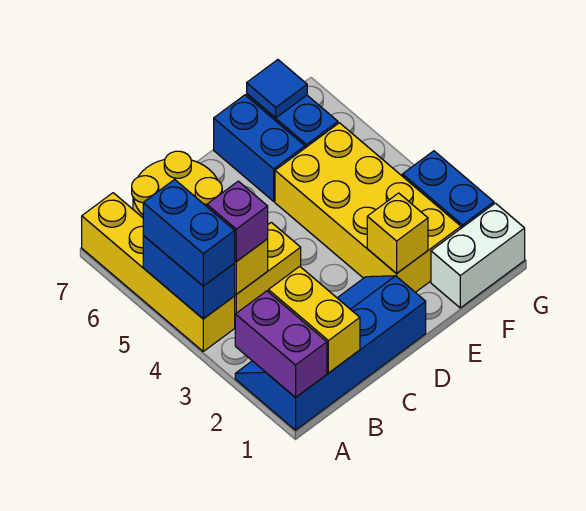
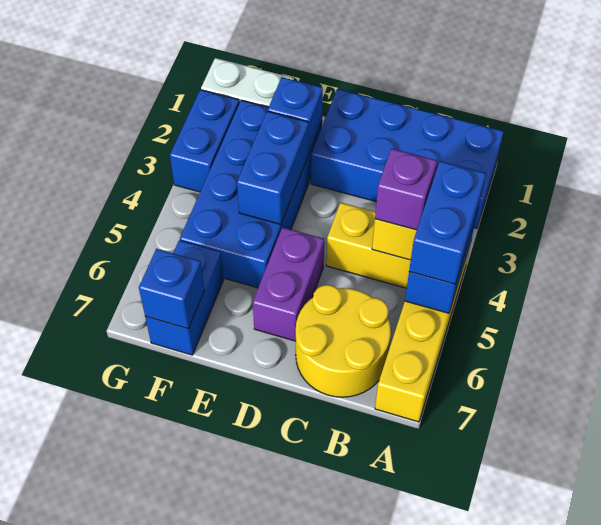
blue slope A1:D2 level 1 top 1 -> blue brick A1:D2 level 1
purple brick A1:A2 level 2 -> purple brick D5:D6 level 1
yellow brick B1:B2 level 2 -> none
yellow brick E2:F5 level 1 -> blue brick E2:F5 level 1
yellow brick E2 level 2 -> blue brick E2 level 2
blue brick E6:E7 level 1 -> blue brick E3:E4 level 2
blue tile F7 level 2 -> blue brick F7 level 2

